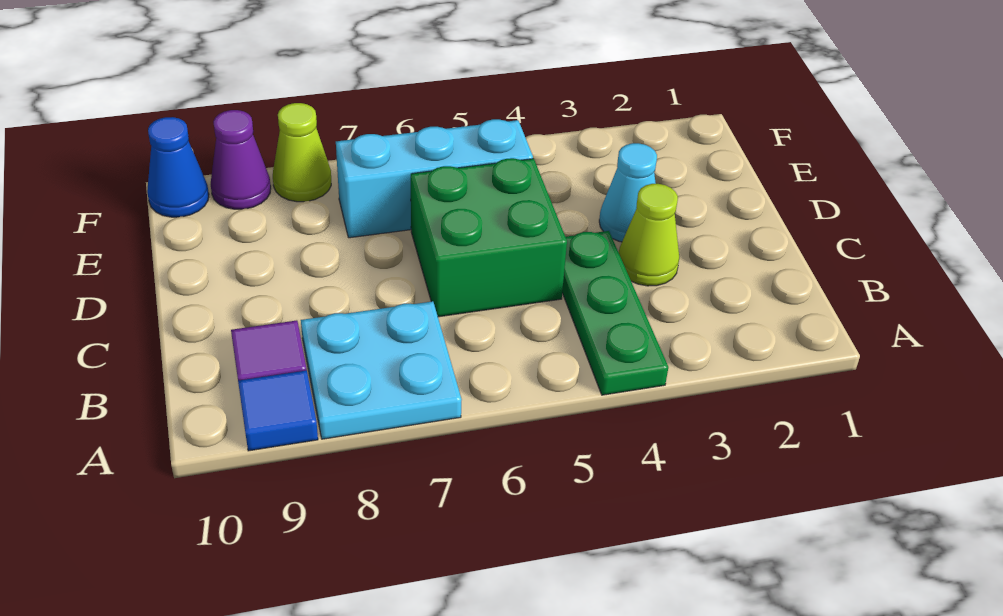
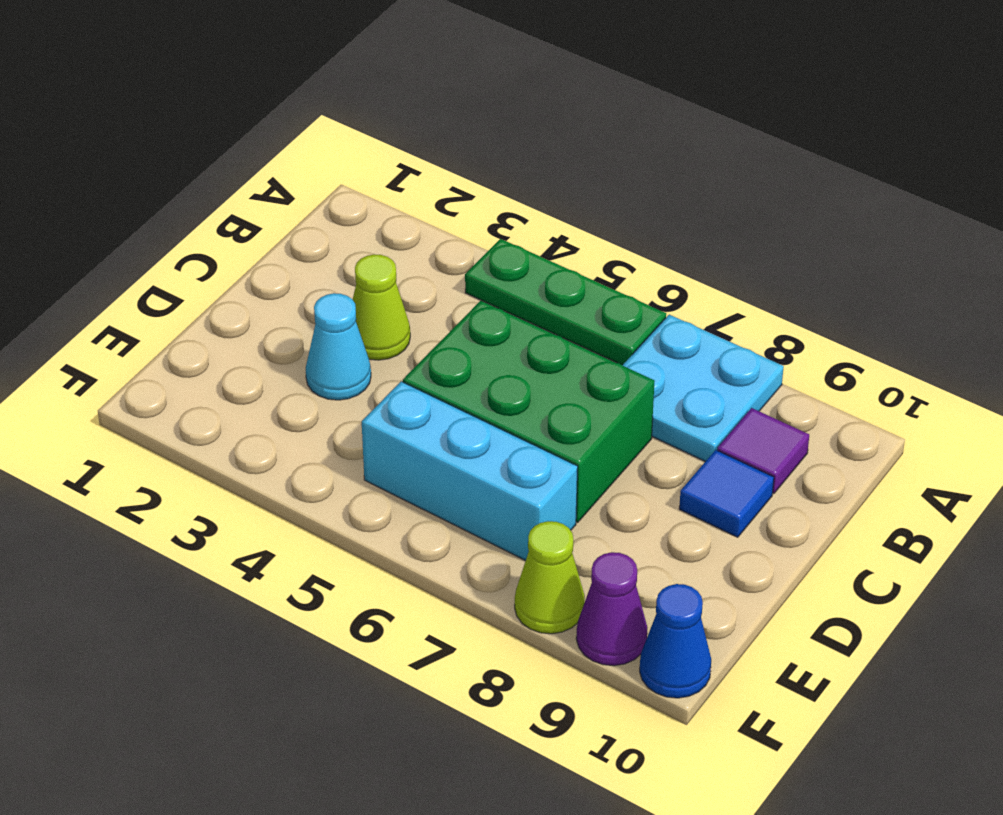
green plate A4:C4 level 1 -> green plate A4:A6 level 1
blue tile A9 level 1 -> blue tile C9 level 1
green brick C5:D6 level 1 -> green brick C5:D7 level 1

